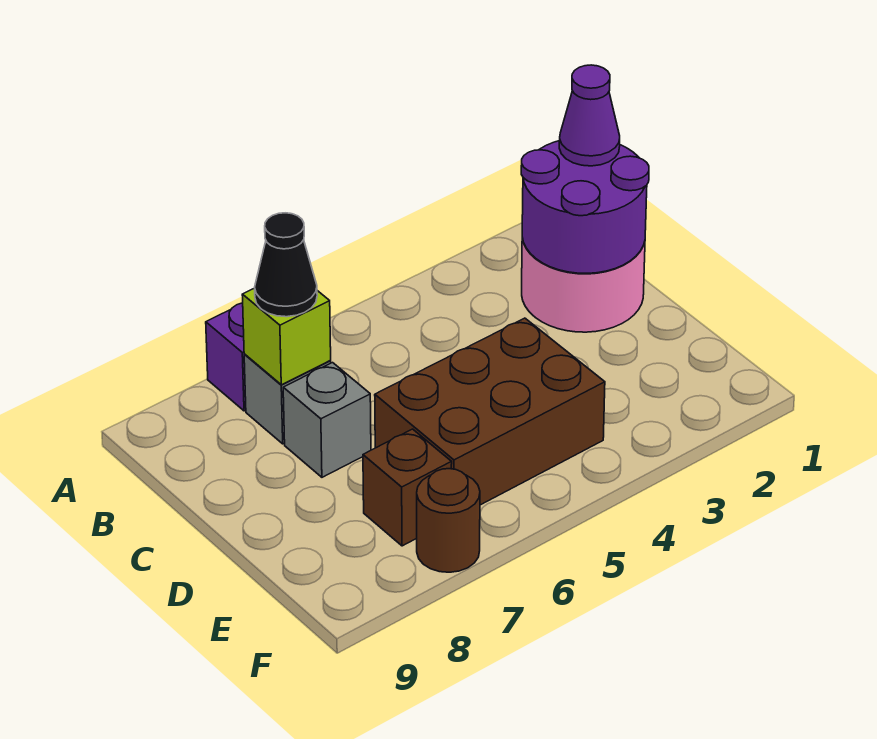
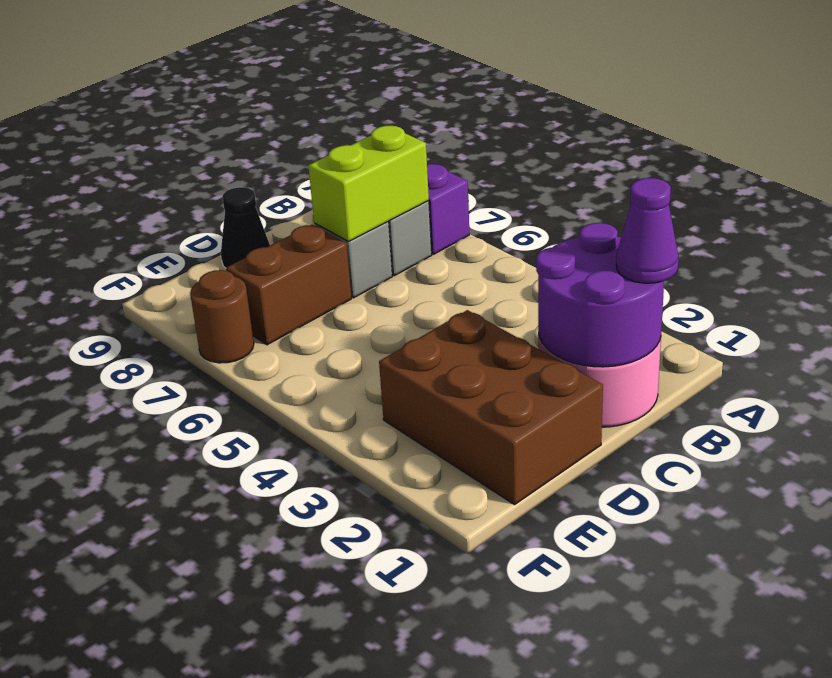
lime brick B7 level 2 -> lime brick B7:C7 level 2
black cone B7 level 3 -> black cone D9 level 1
brown brick D4:E6 level 1 -> brown brick D1:E3 level 1
brown brick E7 level 1 -> brown brick D7:E7 level 1

